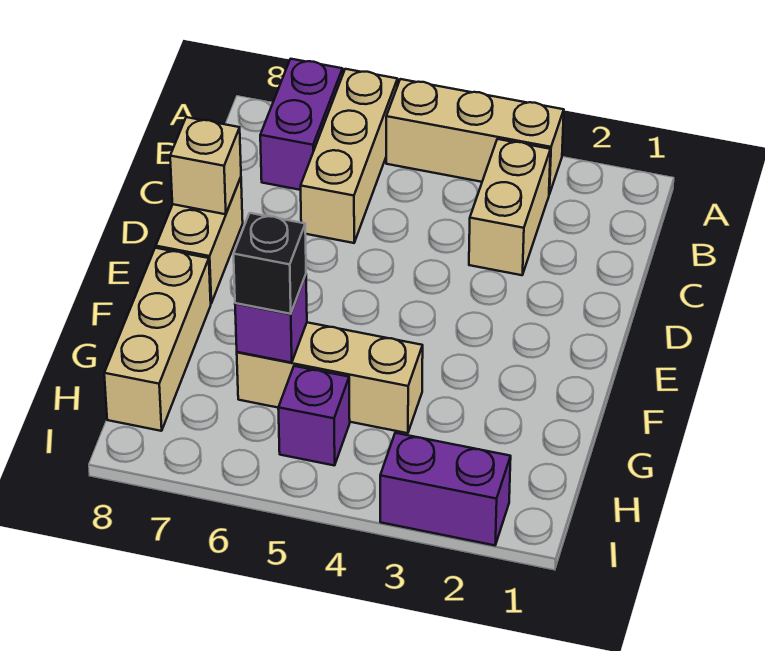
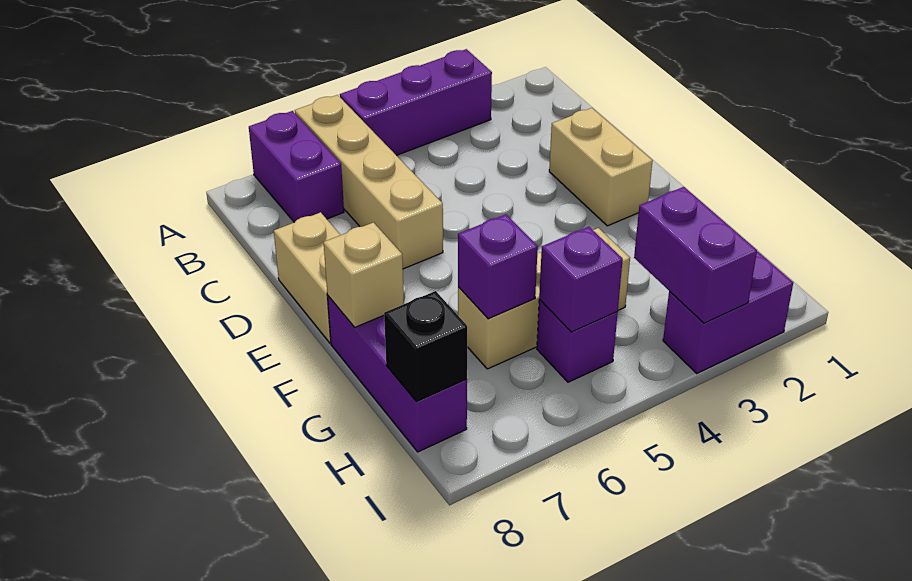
tan brick A3:A5 level 1 -> purple brick A3:A5 level 1
tan brick A6:C6 level 1 -> tan brick A6:D6 level 1
tan brick B3:C3 level 1 -> tan brick D2:E2 level 1
tan brick D8 level 2 -> tan brick F8 level 2
tan brick F8:H8 level 1 -> purple brick F8:H8 level 1
black brick G6 level 3 -> black brick H8 level 2
none -> purple brick H3:I3 level 2
none -> purple brick H5 level 2

